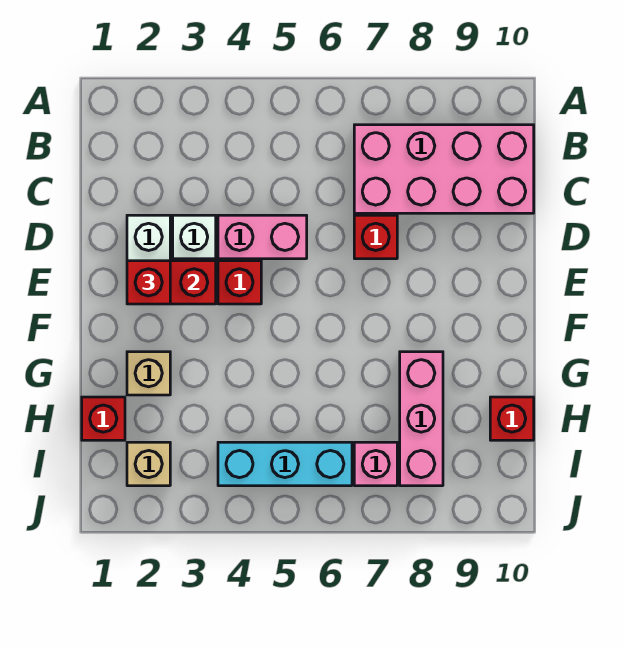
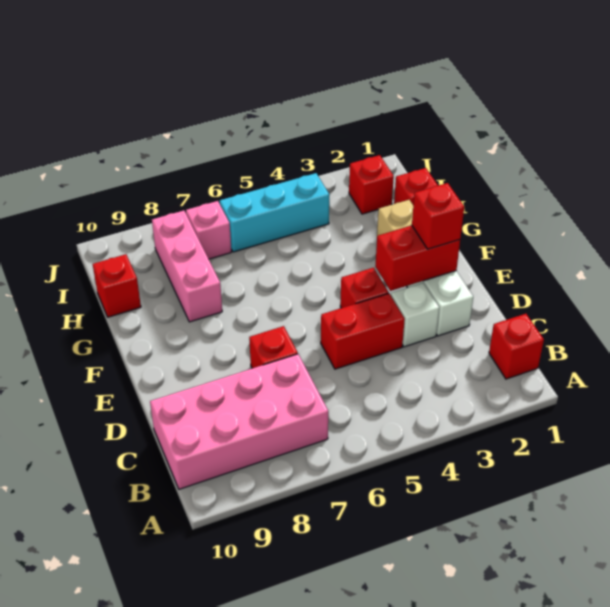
none -> red brick B1 level 1
pink brick D4:D5 level 1 -> red brick D4:D5 level 1
tan brick I2 level 1 -> red brick I2 level 1

